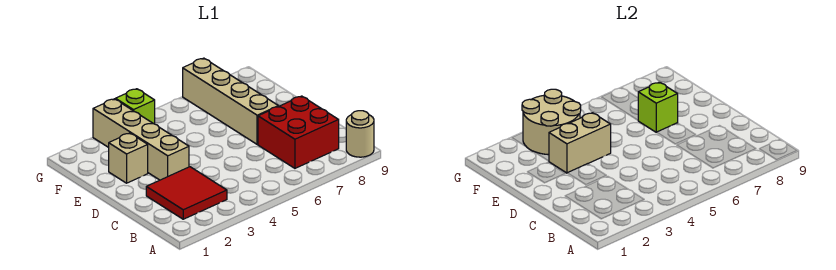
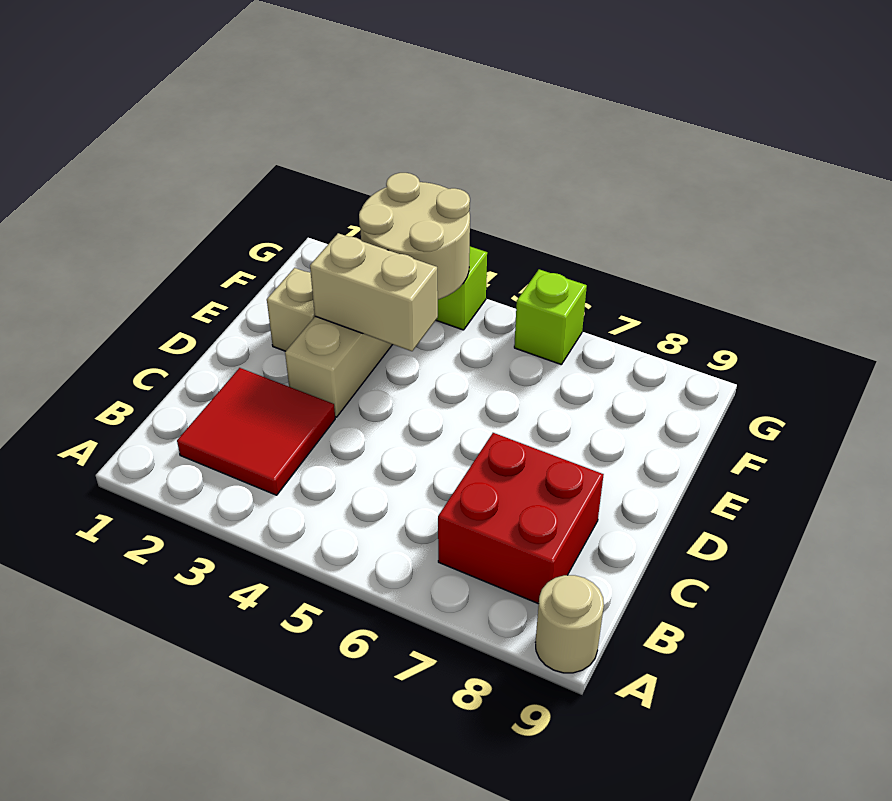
tan brick D7:G7 level 1 -> none
lime brick E7 level 2 -> lime brick G6 level 1

